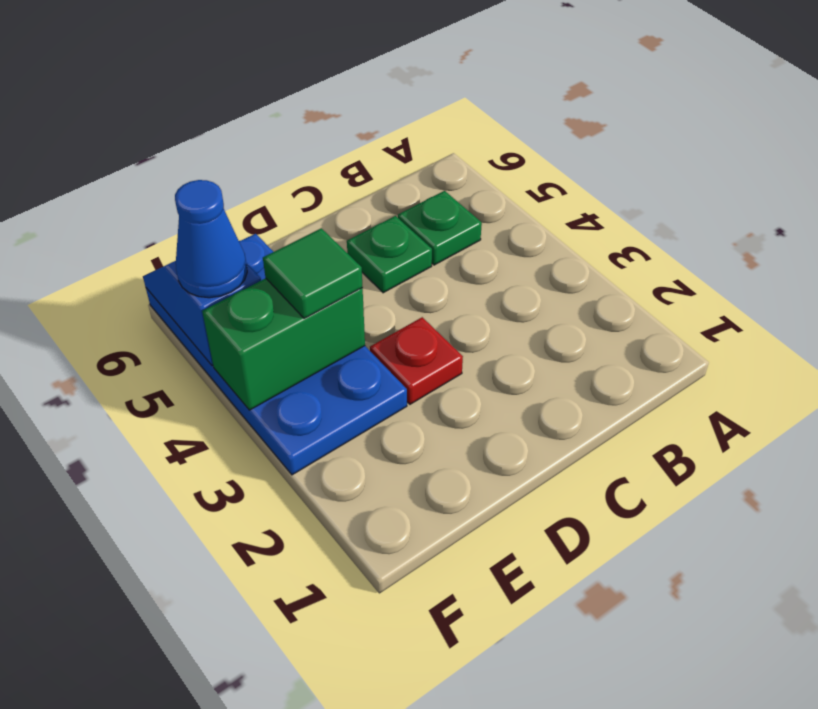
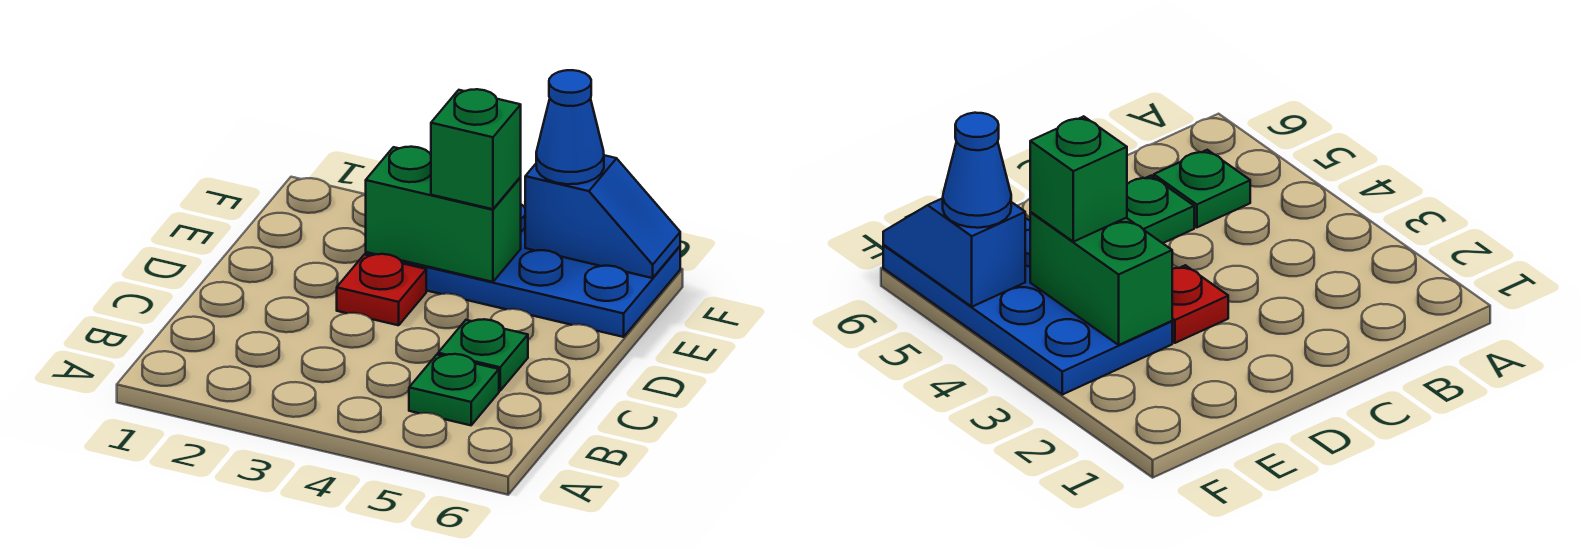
green brick E4:F4 level 2 -> green brick E3:E4 level 2
green tile E4 level 3 -> green brick E4 level 3

